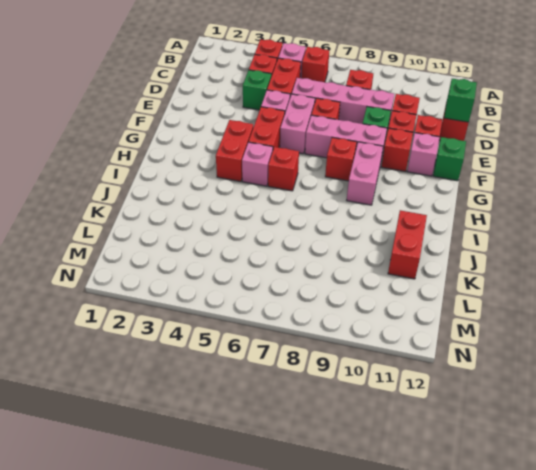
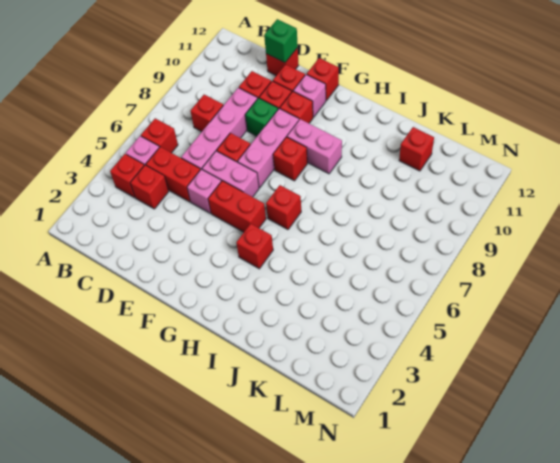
green brick D4 level 1 -> none
green brick F12 level 1 -> red brick F12 level 1
red brick G4:H4 level 1 -> red brick H4 level 1
pink brick H5 level 1 -> none
red brick J11:K11 level 1 -> red brick K11 level 1

